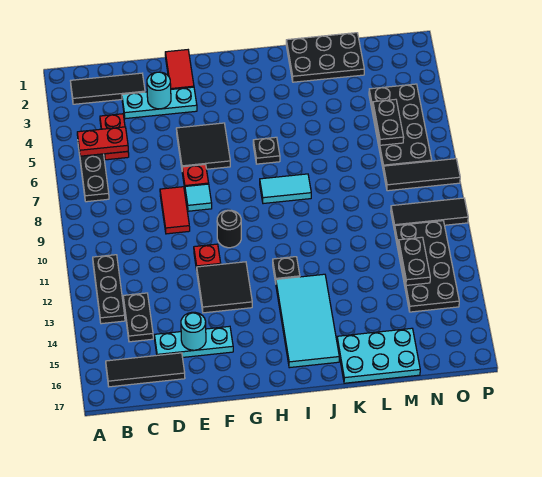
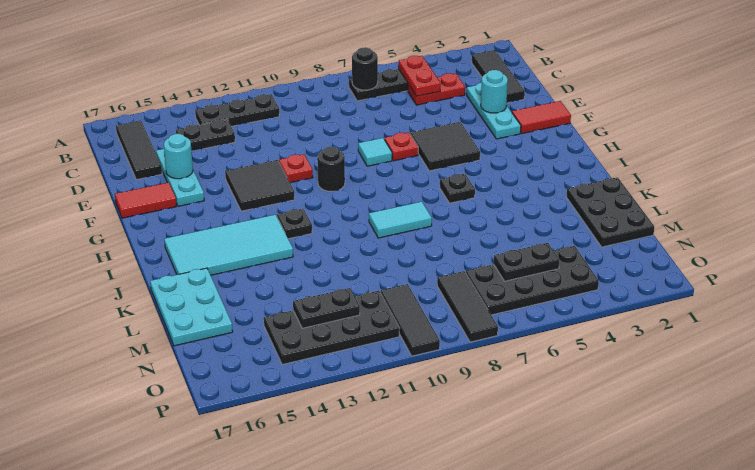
none -> black round brick B7 level 2
red tile E8:E9 level 1 -> red tile F16:F17 level 1
cyan tile I8:J8 level 1 -> cyan tile J8:J9 level 1

